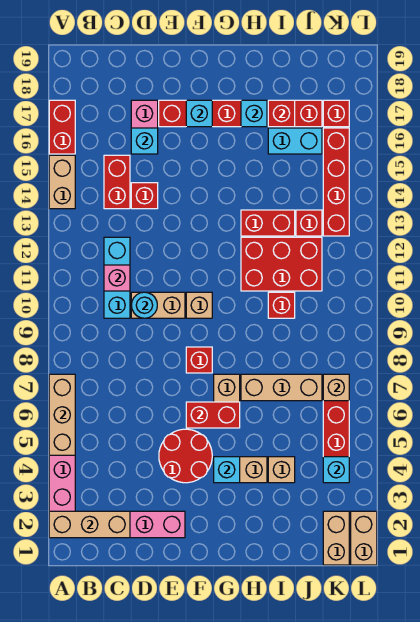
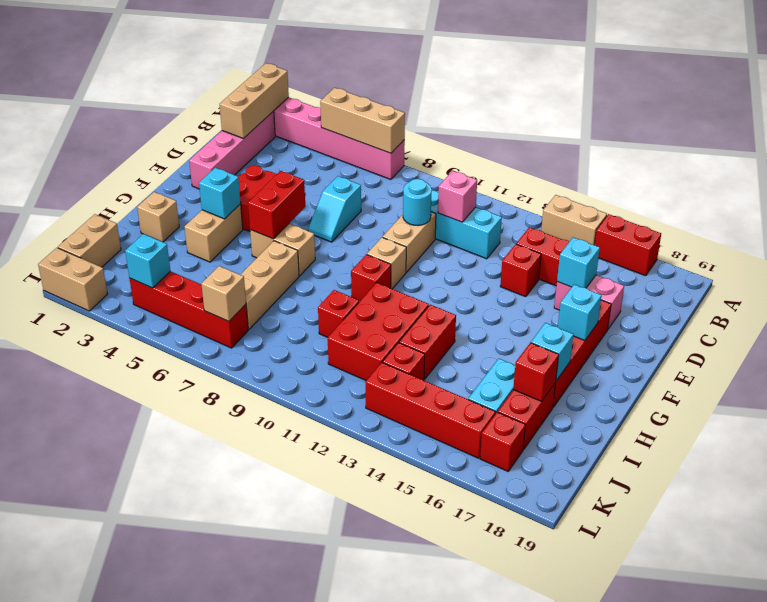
none -> cyan slope D7:E7 level 1 top D
red brick F8 level 1 -> red brick G10 level 1
tan brick I4 level 1 -> tan brick H2 level 1
tan brick K1:K2 level 1 -> tan brick J1:K1 level 1

